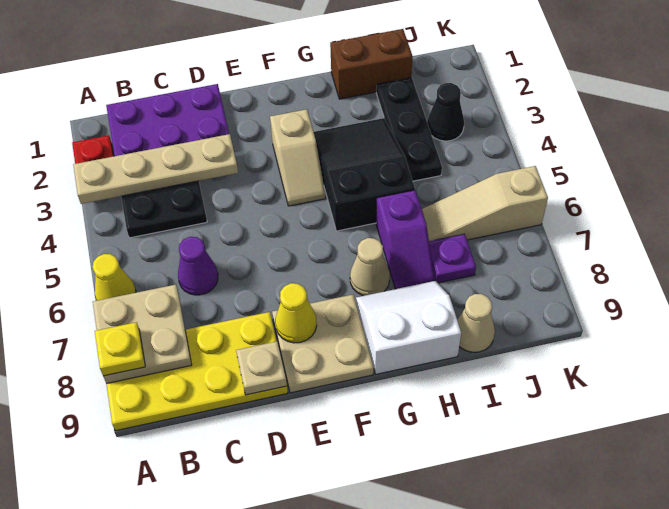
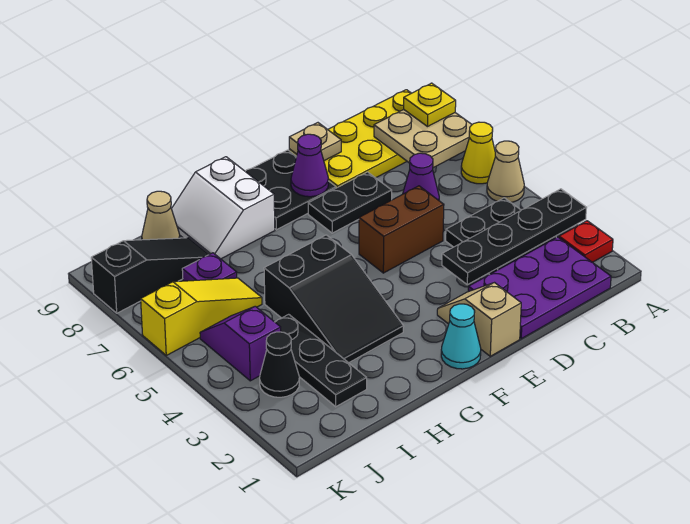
tan plate A3:D3 level 2 -> black plate A3:D3 level 2
none -> black plate D7:E7 level 1
tan plate E8:F9 level 1 -> black plate E8:F9 level 1
yellow cone E8 level 2 -> purple cone E8 level 2
none -> cyan cone F1 level 1
tan slope F3:F4 level 1 top 3 -> tan slope E1:E2 level 1 top 1
tan cone G7 level 1 -> tan cone A5 level 1
white slope G8:H9 level 1 top 9 -> white slope G8:H9 level 1 top G
brown brick H1:I1 level 1 -> brown brick D5:E5 level 1
purple slope H6:H7 level 1 top 6 -> purple slope J4:J5 level 1 top 4
tan slope I6:K6 level 1 top K -> yellow slope I6:K6 level 1 top K
none -> black slope I8:K8 level 1 top K

